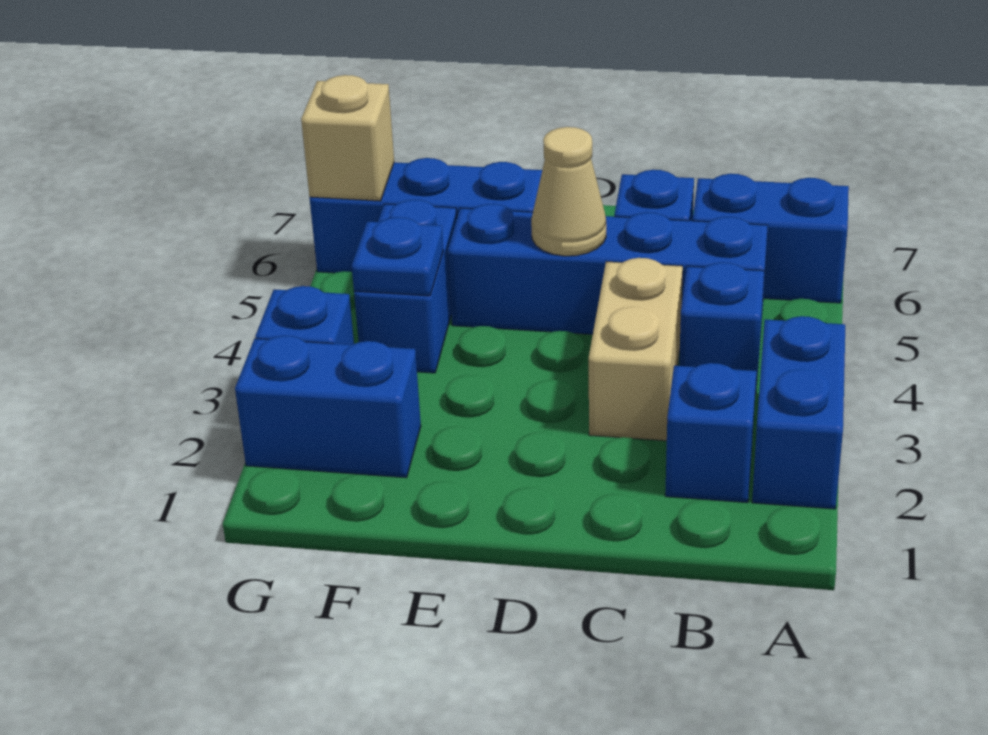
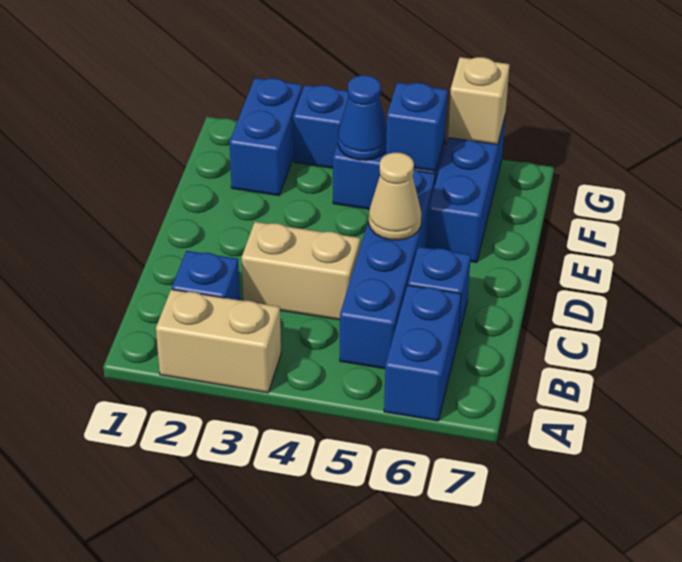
blue brick A2:A3 level 1 -> tan brick A2:A3 level 1
blue brick B4 level 1 -> blue brick F5 level 2
blue plate F4 level 2 -> blue cone F4 level 2

